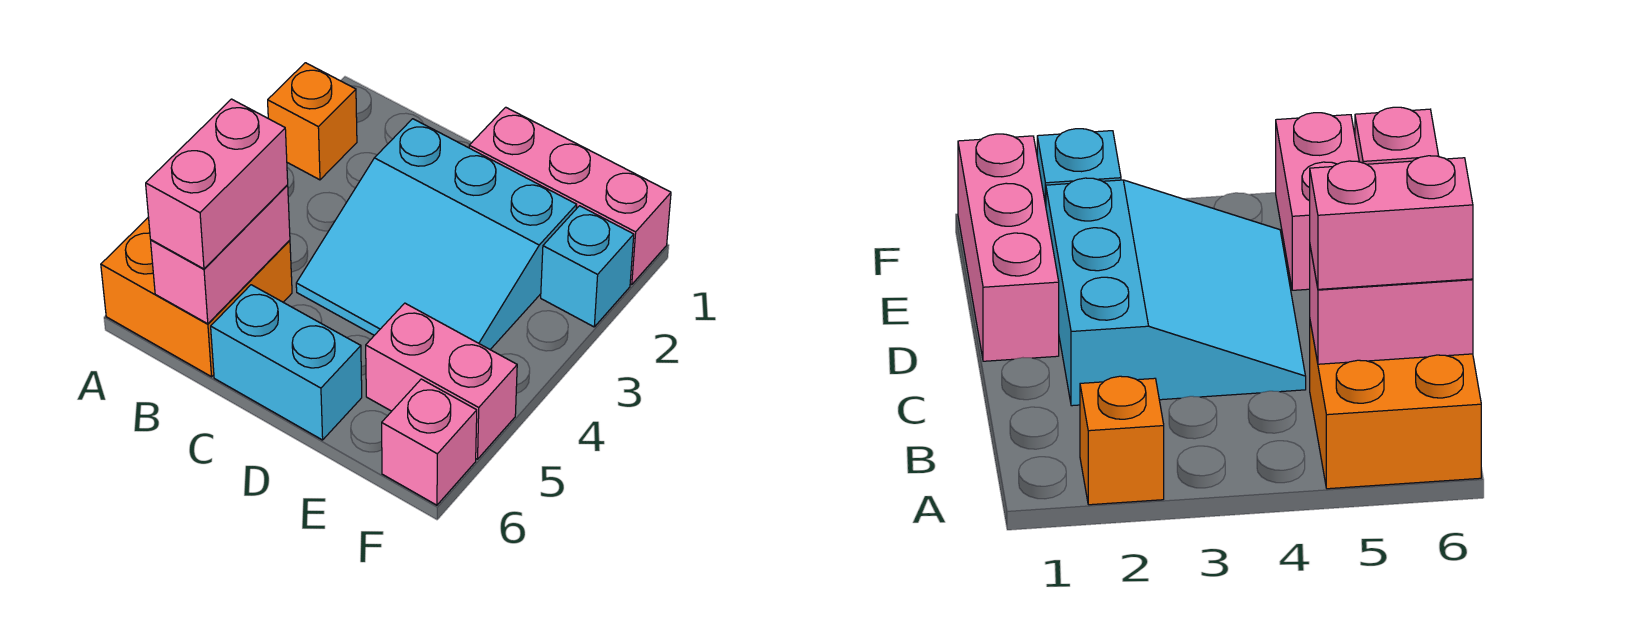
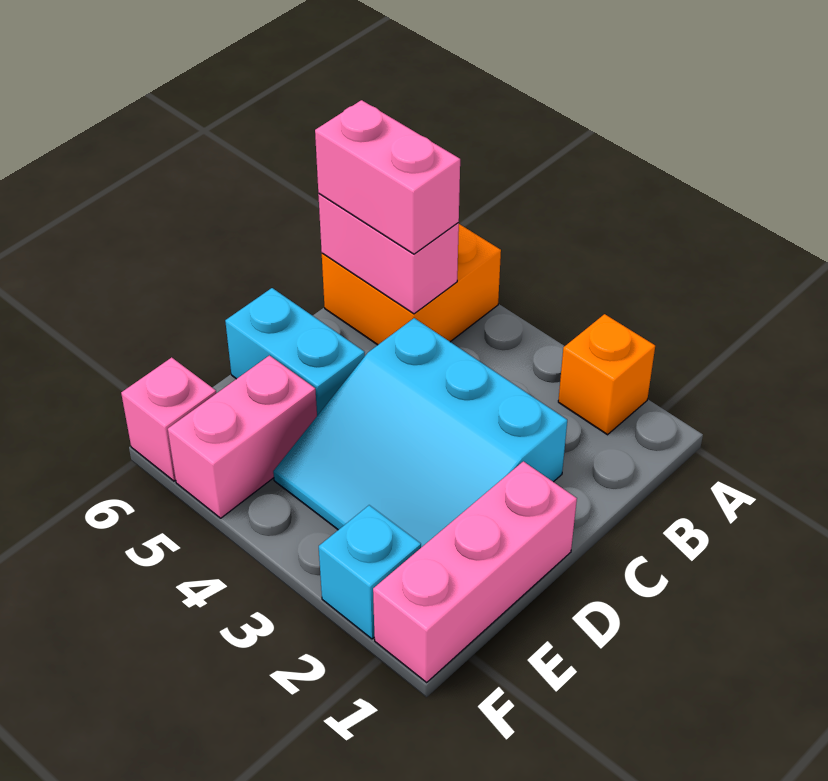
cyan slope C2:E4 level 1 top 2 -> cyan slope C2:E4 level 1 top C
cyan brick C6:D6 level 1 -> cyan brick D5:D6 level 1

